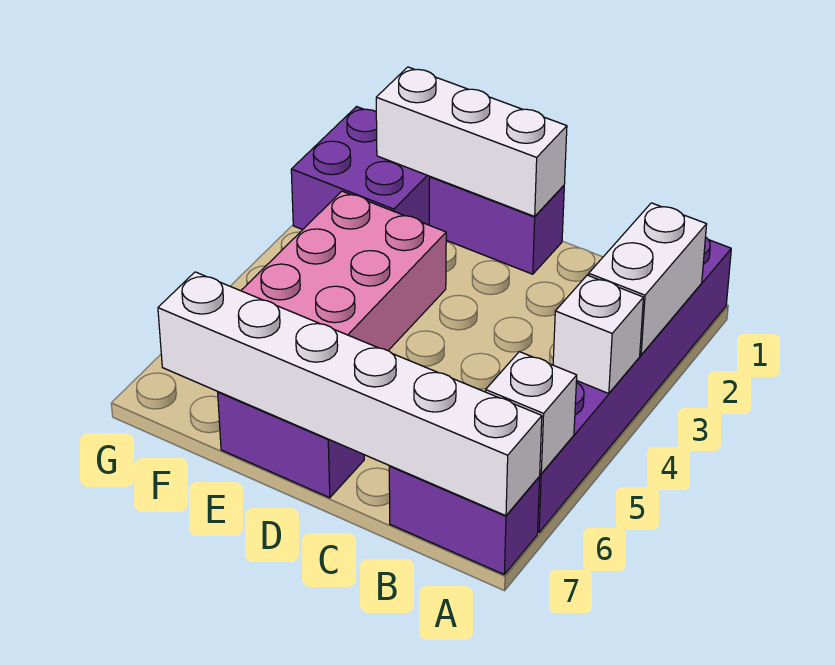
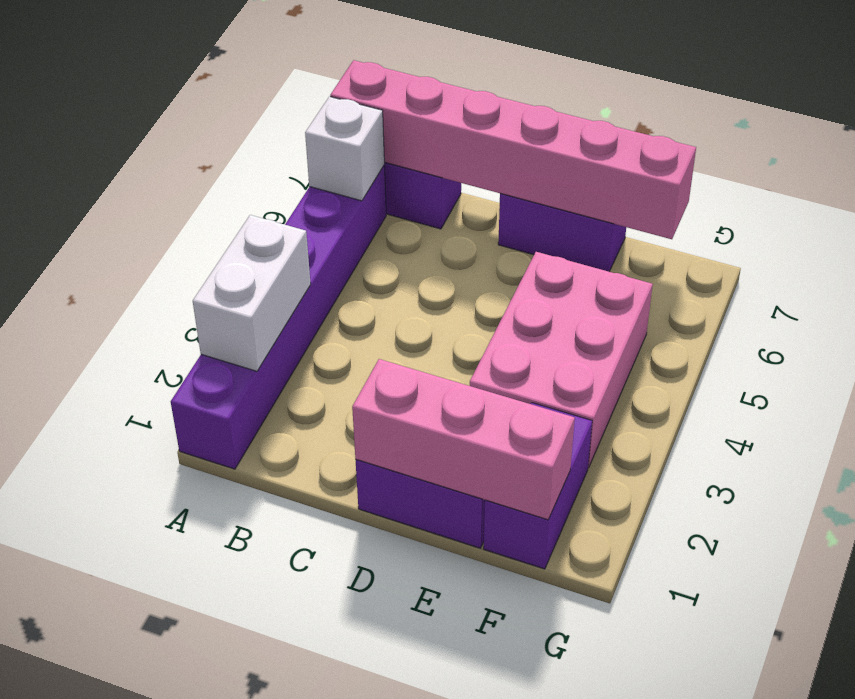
white brick A4 level 2 -> none
white brick A7:F7 level 2 -> pink brick A7:F7 level 2
white brick D1:F1 level 2 -> pink brick D1:F1 level 2
purple brick F1:G2 level 1 -> purple brick F1:F2 level 1

